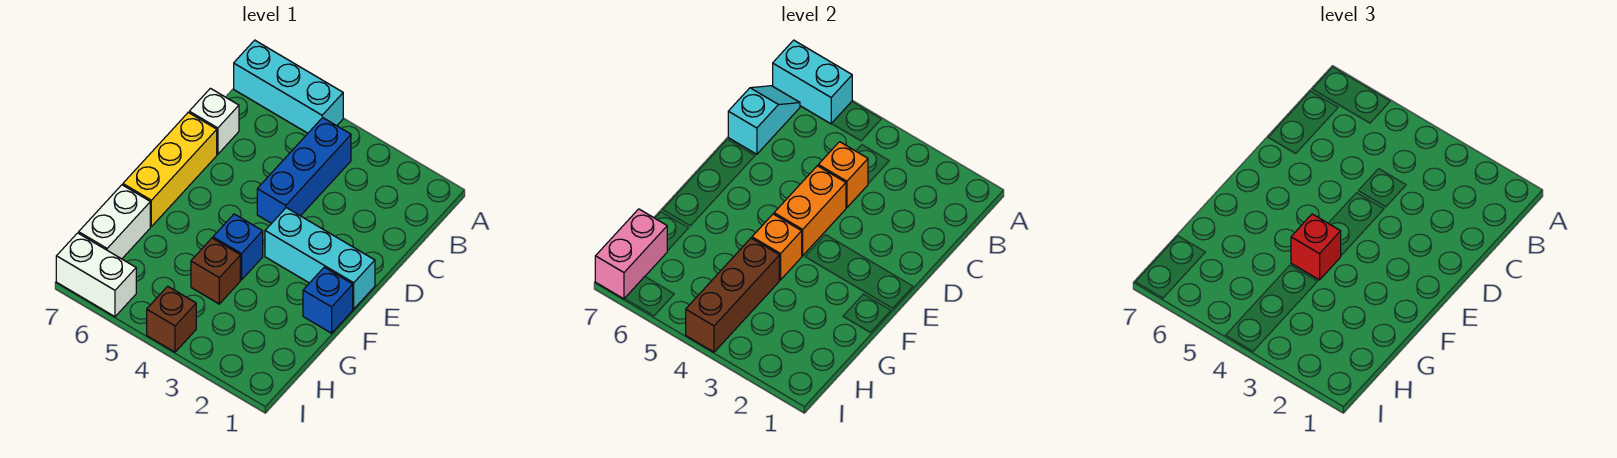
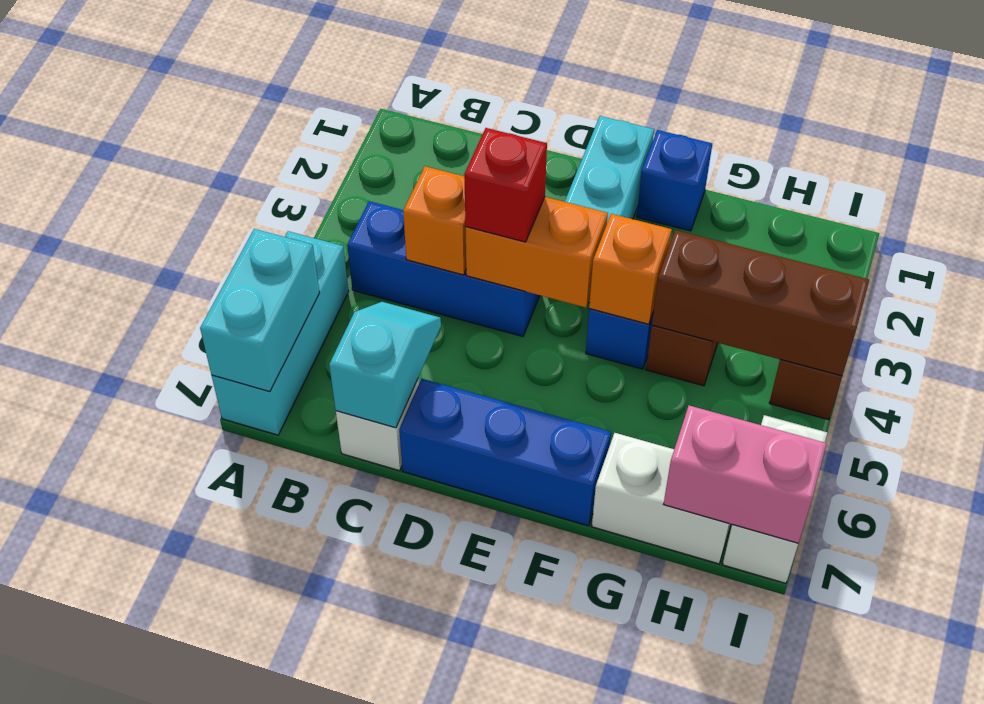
cyan slope B7:C7 level 2 top C -> cyan slope C6:C7 level 2 top 7
yellow brick D7:F7 level 1 -> blue brick D7:F7 level 1
red brick F4 level 3 -> red brick D4 level 3

